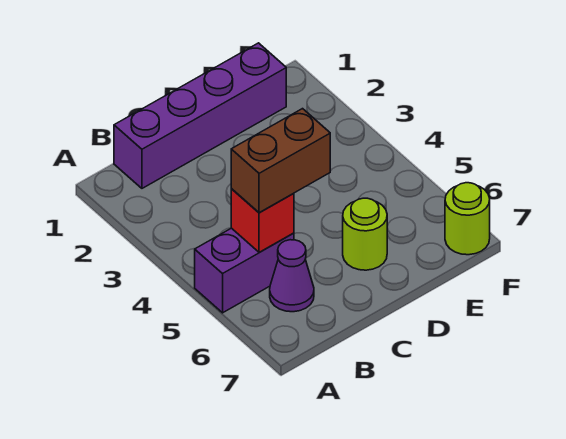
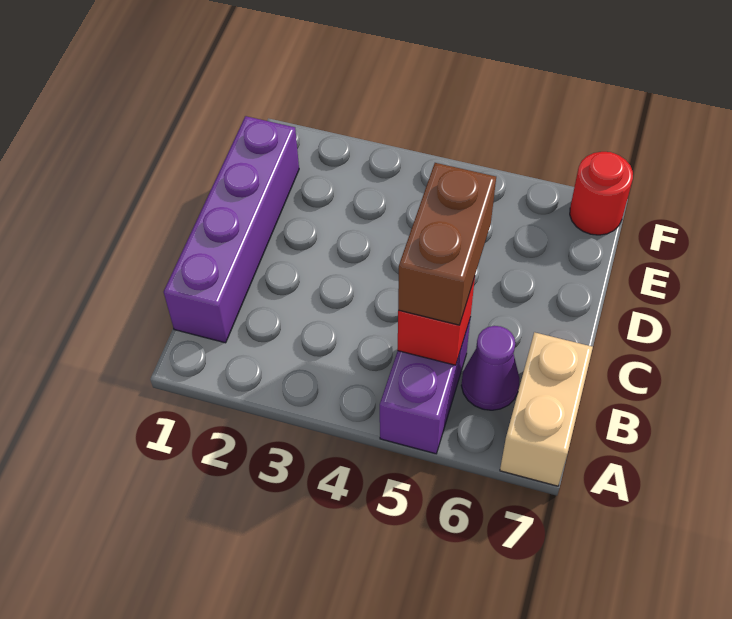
none -> tan brick A7:B7 level 1
lime round brick D6 level 1 -> none
lime round brick F7 level 1 -> red round brick F7 level 1

